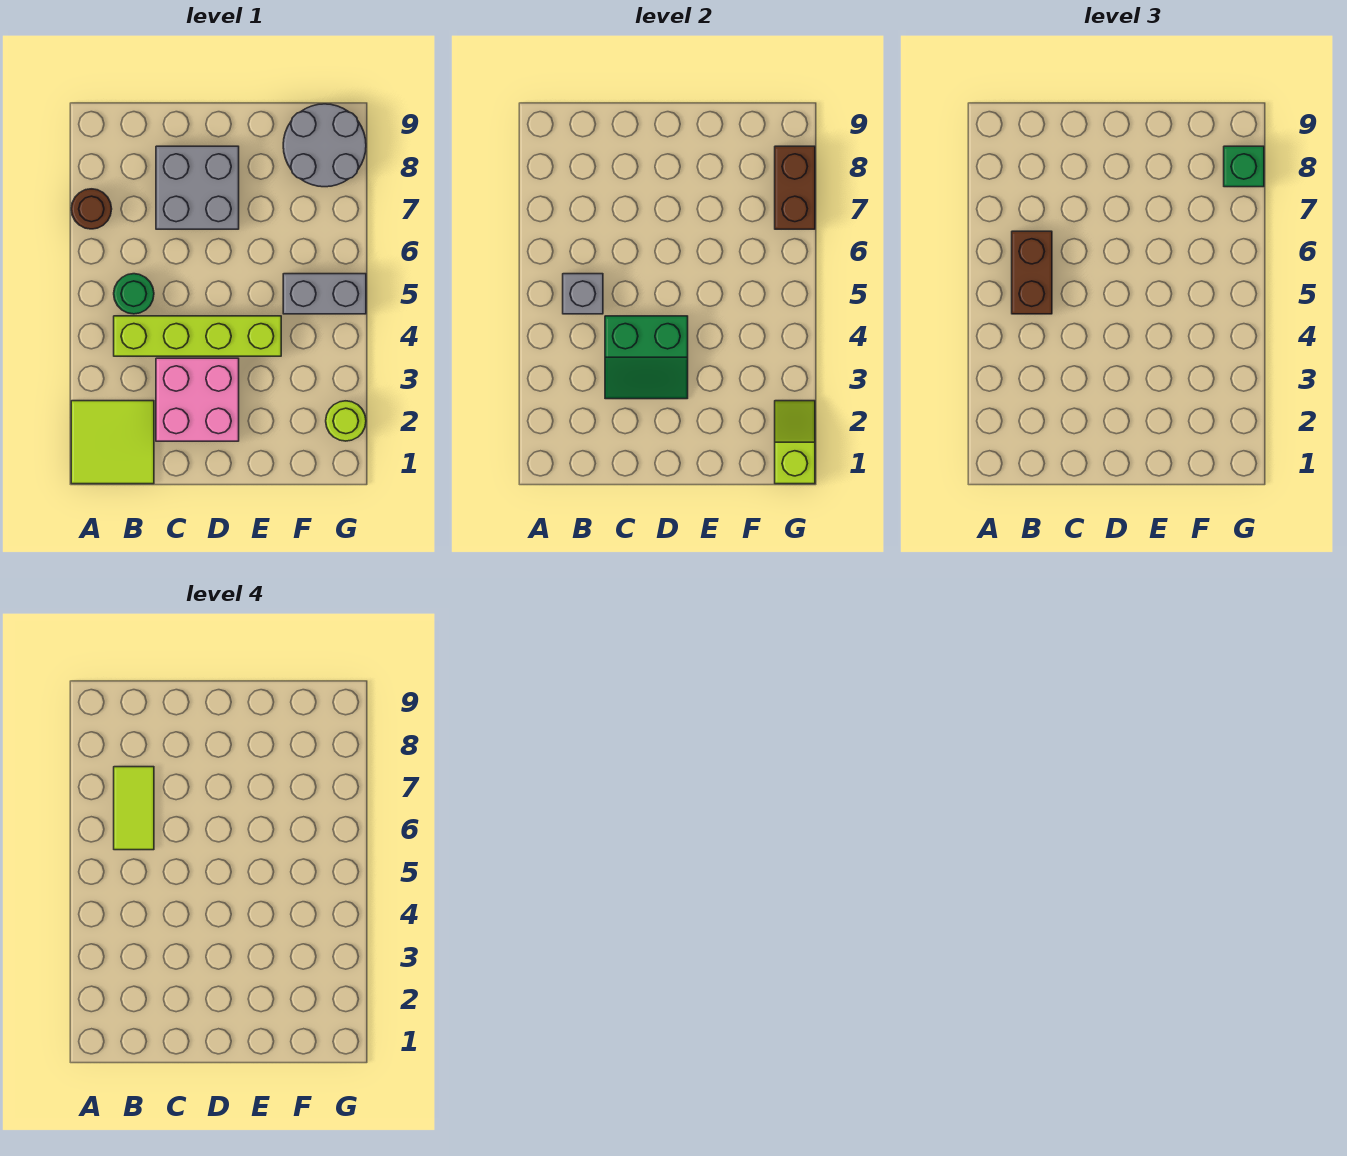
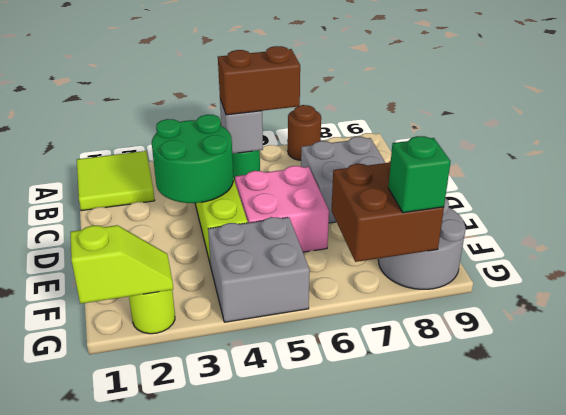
lime tile B6:B7 level 4 -> none
pink brick C2:D3 level 1 -> pink brick D5:E6 level 1
green slope C3:D4 level 2 top 4 -> green round brick C3:D4 level 2
grey brick F5:G5 level 1 -> grey brick F4:G5 level 1
brown brick G7:G8 level 2 -> brown brick F7:G8 level 2

